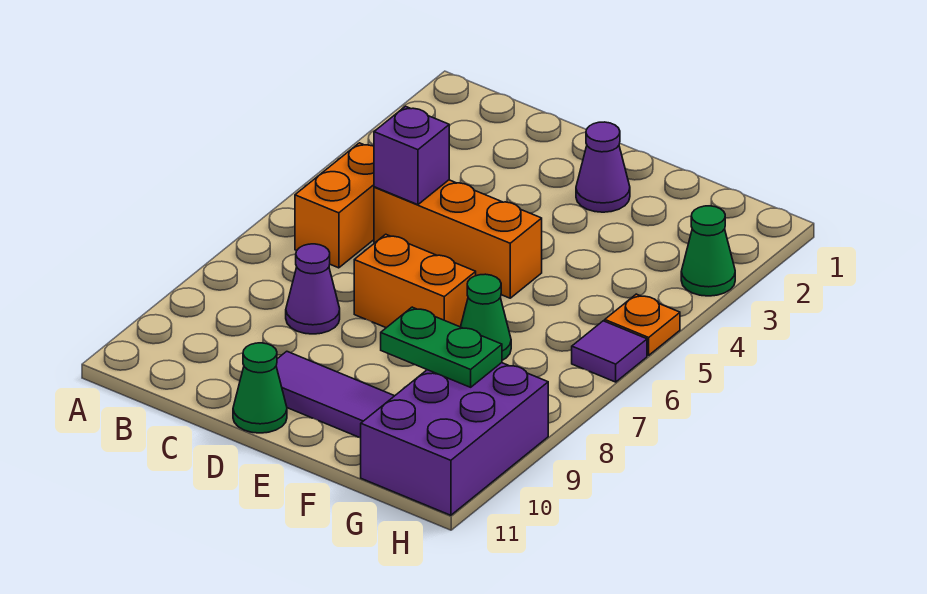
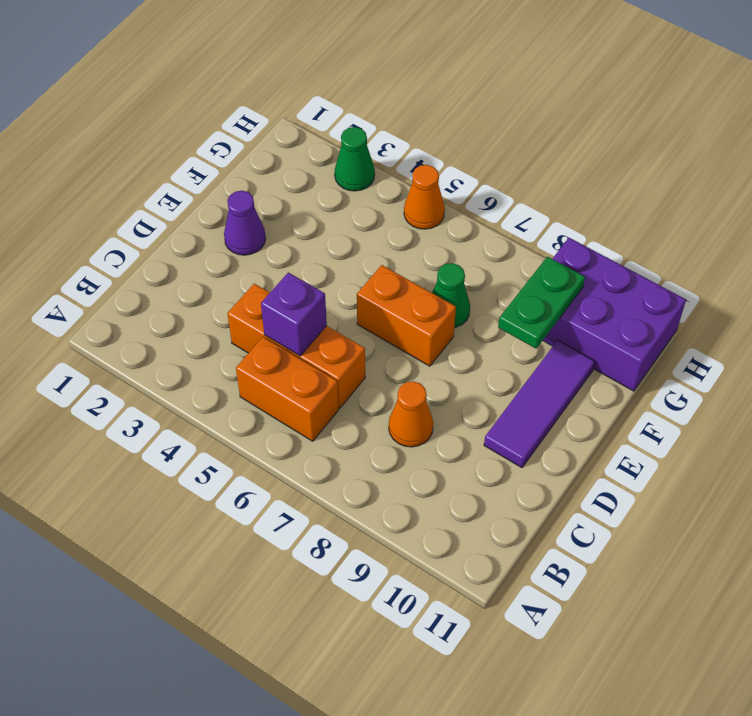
orange brick C5:E5 level 1 -> orange brick C4:C6 level 1
purple cone C8 level 1 -> orange cone C8 level 1
orange brick D7:E7 level 1 -> orange brick E6:E7 level 1
green cone D11 level 1 -> none
orange plate H5 level 1 -> orange cone H5 level 1
purple tile H6 level 1 -> none

